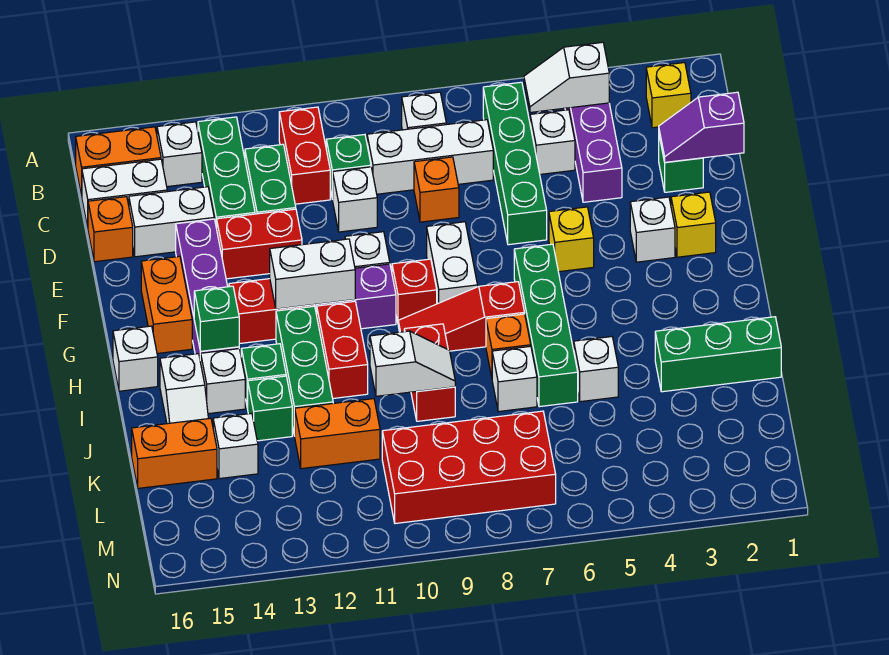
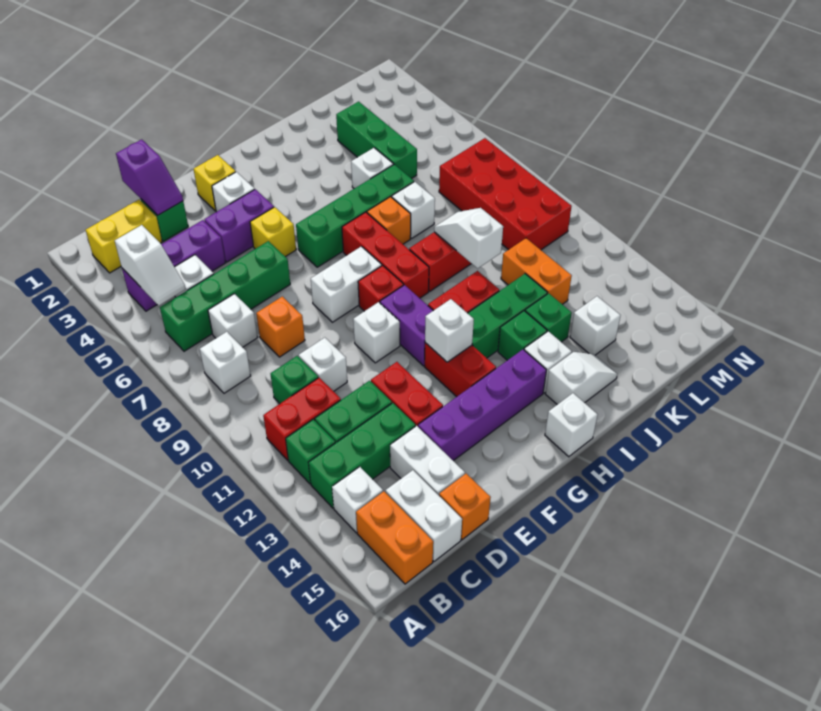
yellow brick B2 level 1 -> yellow brick B2:C2 level 1
white brick C7:C9 level 1 -> white brick C7 level 1
none -> purple brick E4:F4 level 1
orange brick F15:G15 level 1 -> none
white brick G11:G12 level 2 -> white brick G12 level 2
red slope H7:H9 level 1 top 7 -> red brick H7:H9 level 1
green brick H14 level 2 -> green brick B12 level 1
green brick J1:J3 level 1 -> green brick K3:K5 level 1
orange brick K15:K16 level 1 -> none

